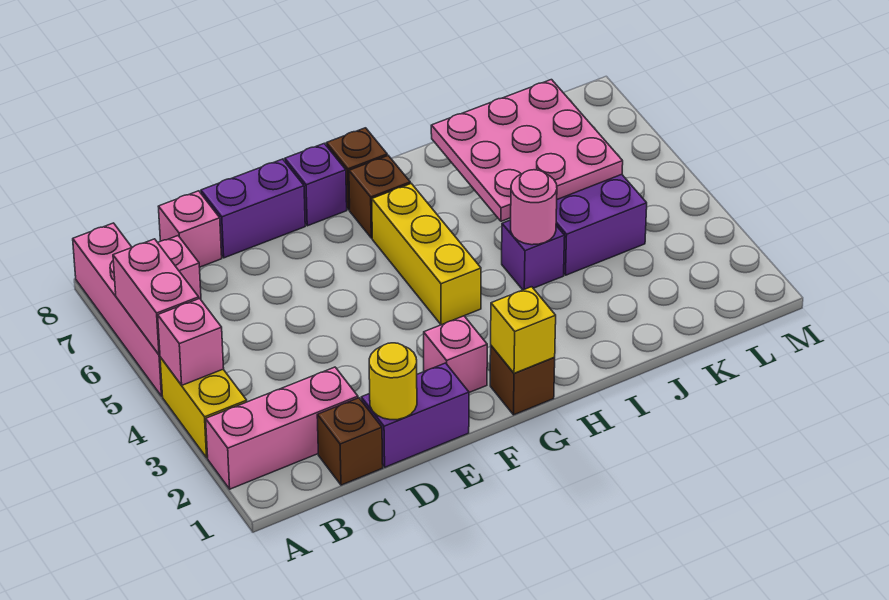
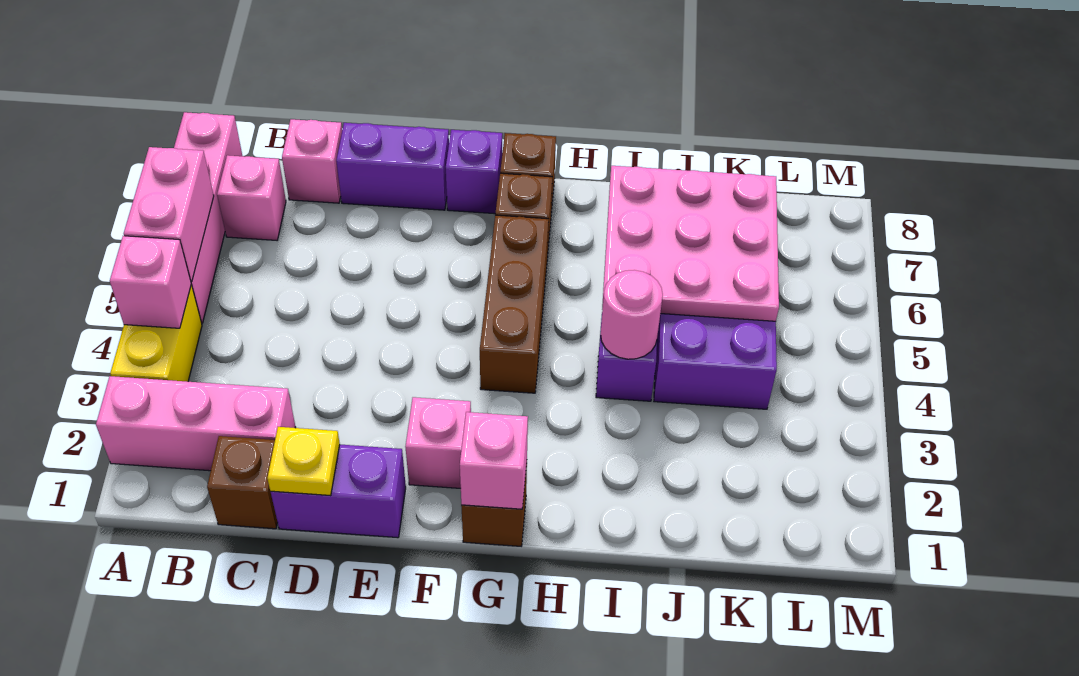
yellow round brick D1 level 2 -> yellow plate D1 level 2
yellow brick G1 level 2 -> pink brick G1 level 2
yellow brick G4:G6 level 1 -> brown brick G4:G6 level 1

